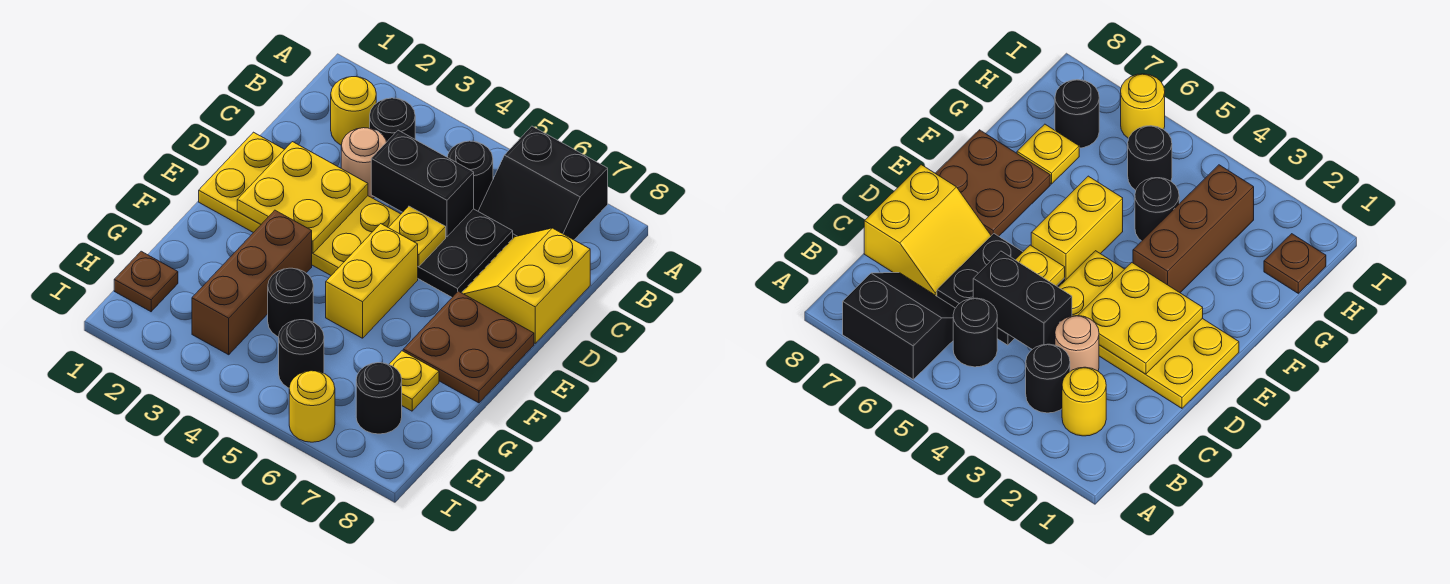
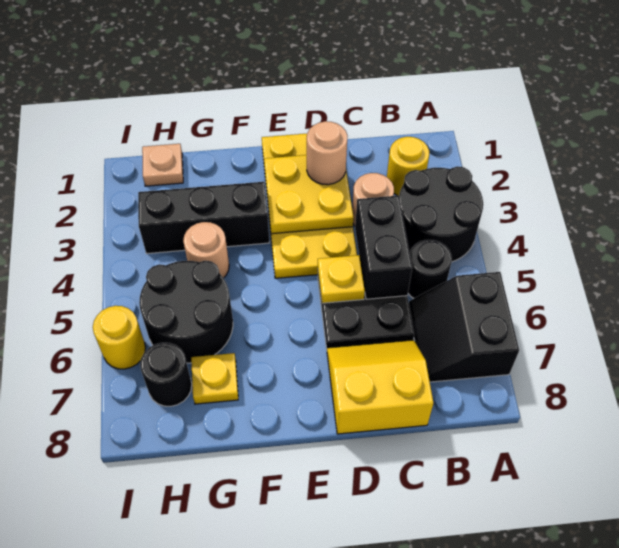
black round brick B3 level 1 -> black round brick A3:B4 level 1
none -> tan round brick D2 level 3
yellow brick E5:F5 level 1 -> none
brown plate E7:F8 level 1 -> none
brown brick F3:H3 level 1 -> black brick F3:H3 level 1
black round brick G4 level 1 -> tan round brick G4 level 1
brown plate H1 level 1 -> tan plate H1 level 1
black round brick H5 level 1 -> black round brick G5:H6 level 1

